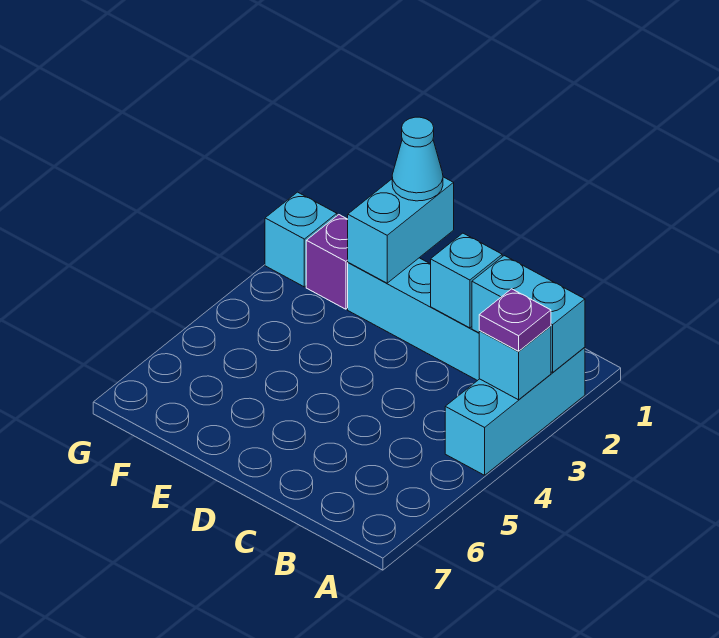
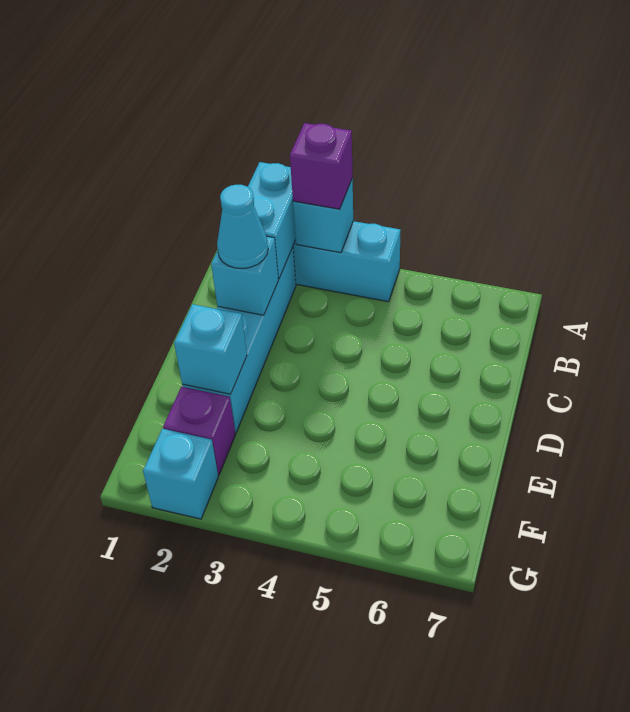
purple plate A3 level 3 -> purple brick A3 level 3
cyan brick E1:E2 level 2 -> cyan brick E2 level 2
cyan cone E1 level 3 -> cyan cone C2 level 3

